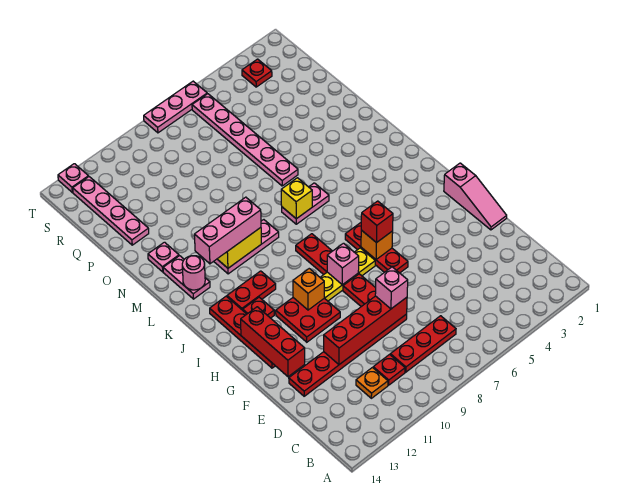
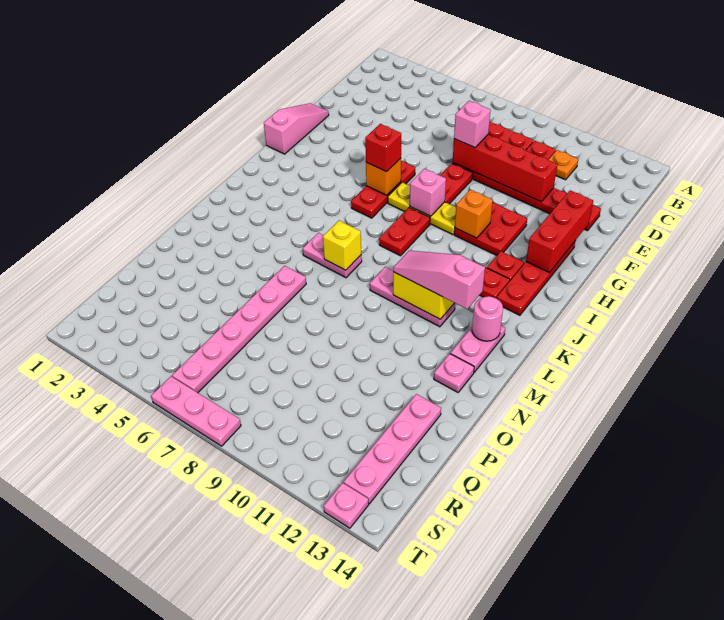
pink brick L10:L12 level 3 -> pink slope L10:L12 level 3 top 12
red plate S3 level 1 -> none

